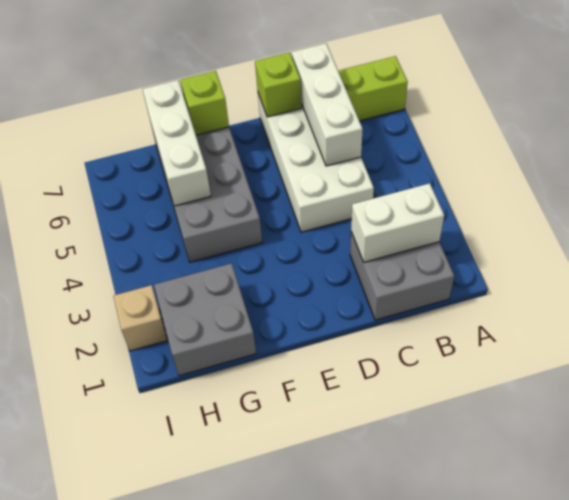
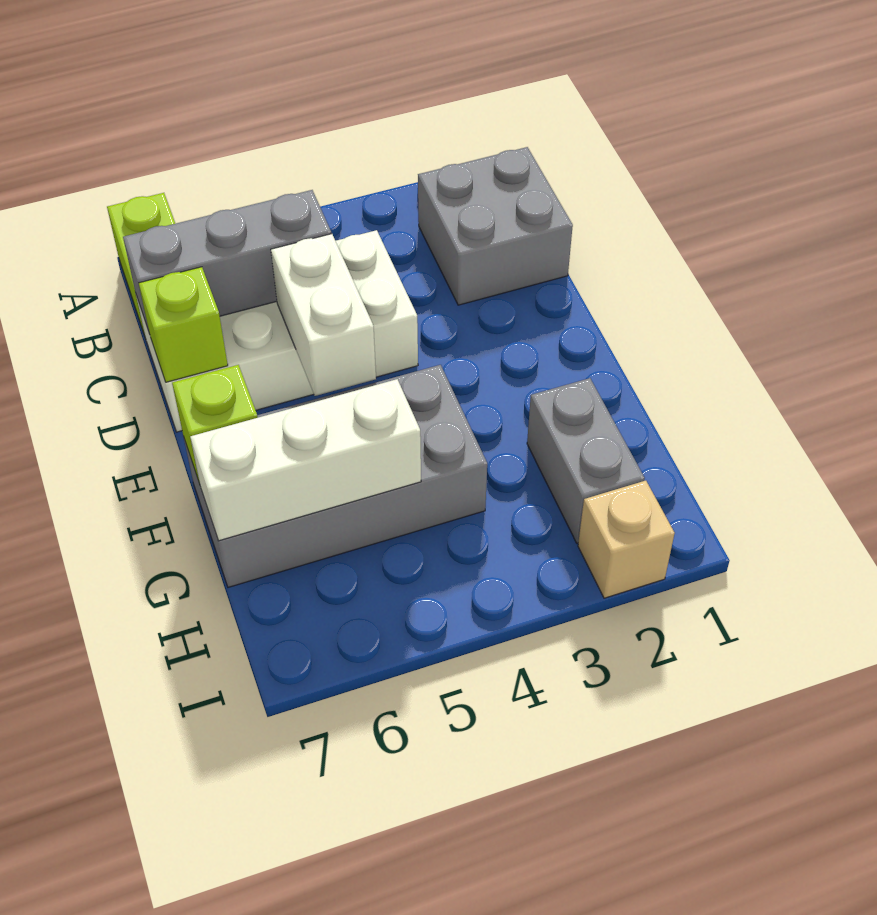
white brick B2:C2 level 2 -> white brick D5:E5 level 2
white brick C5:C7 level 2 -> grey brick C5:C7 level 2
grey brick G1:H2 level 1 -> grey brick G2:H2 level 1

